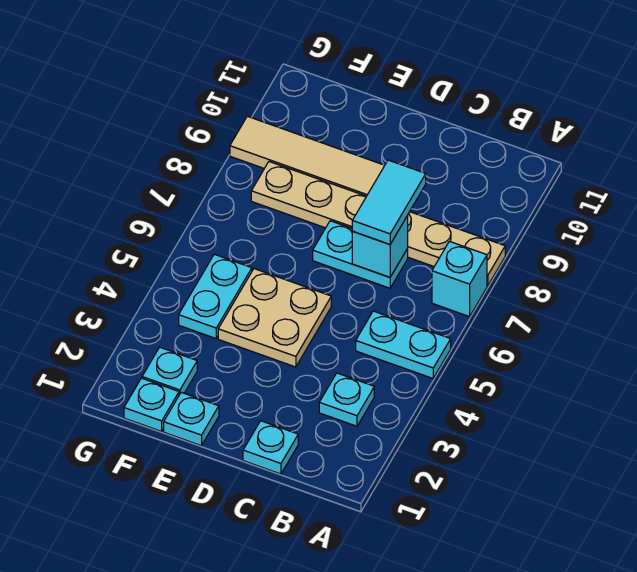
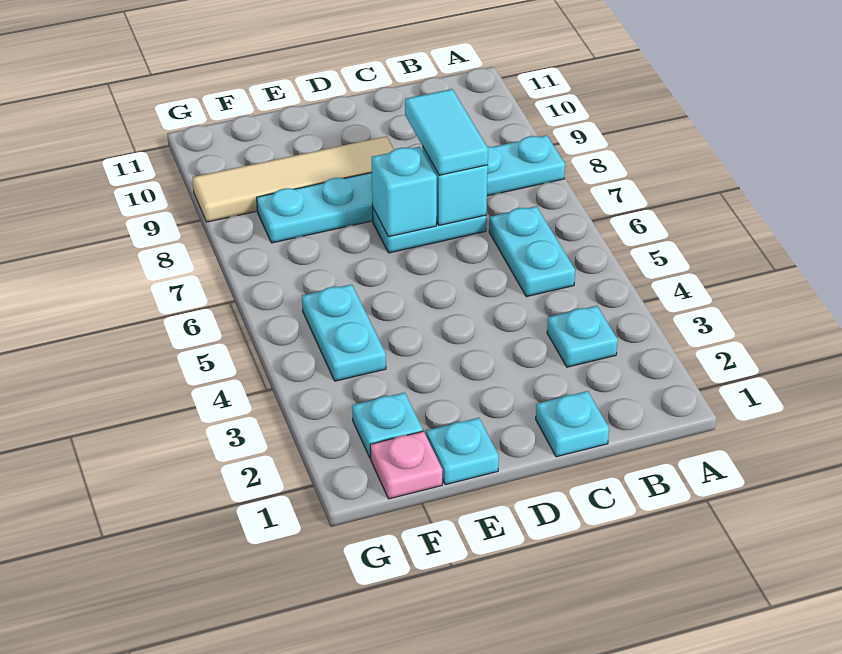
cyan plate A5:B5 level 1 -> cyan plate B5:B6 level 1
cyan brick A7 level 1 -> cyan brick D7 level 2
tan plate A8:F8 level 1 -> cyan plate A8:F8 level 1
tan plate D4:E5 level 1 -> none
cyan plate F1 level 1 -> pink plate F1 level 1

